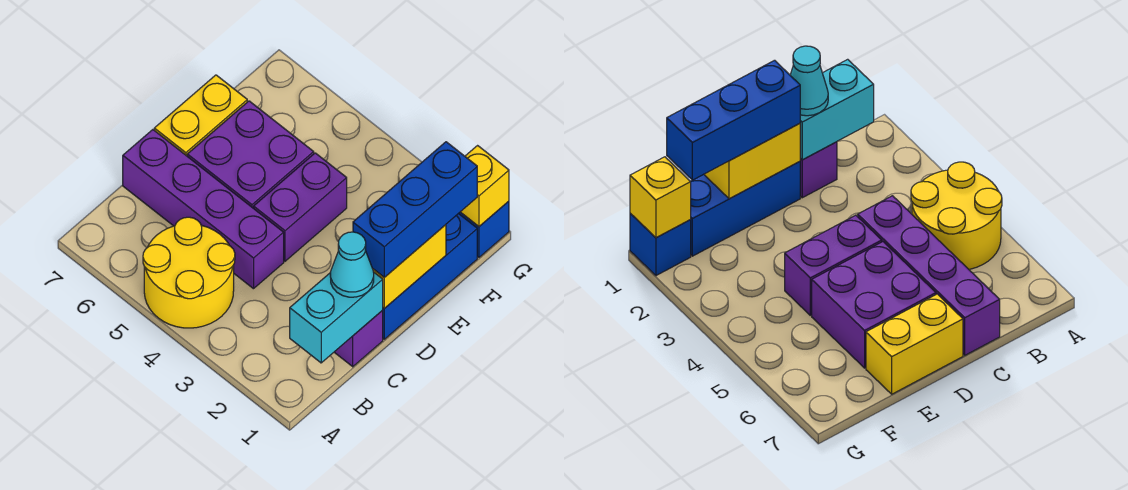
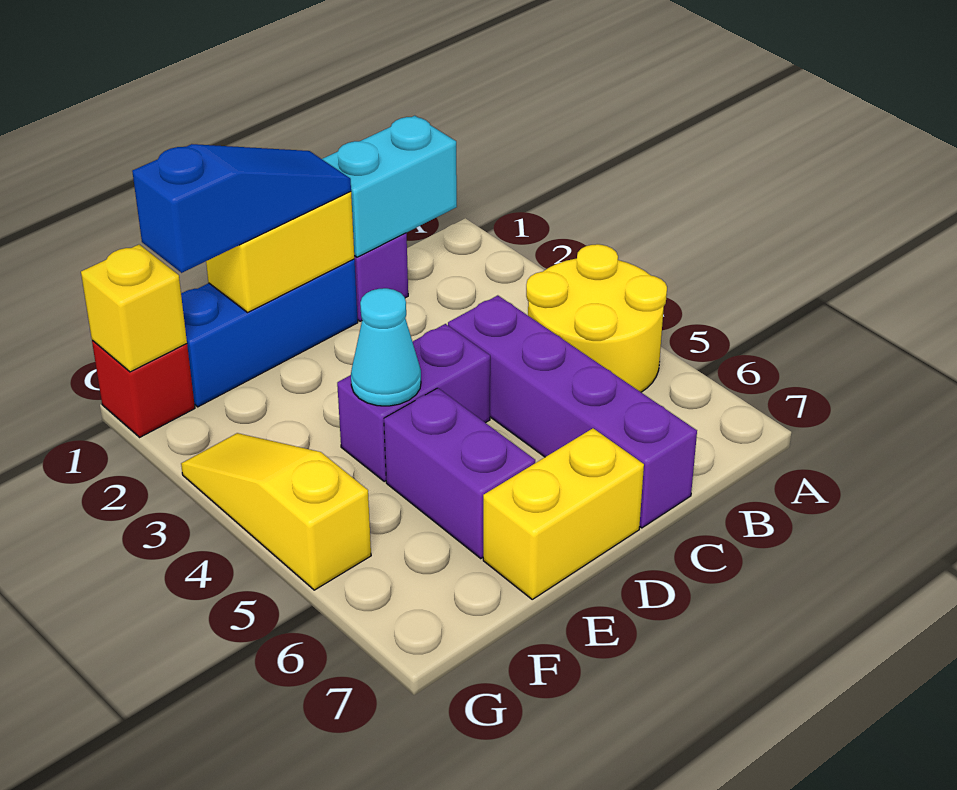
cyan cone C1 level 3 -> cyan cone E4 level 2
blue brick D1:F1 level 3 -> blue slope D1:F1 level 3 top F
purple brick D5:E6 level 1 -> purple brick E5:E6 level 1
blue brick G1 level 1 -> red brick G1 level 1
none -> yellow slope G3:G5 level 1 top 5

